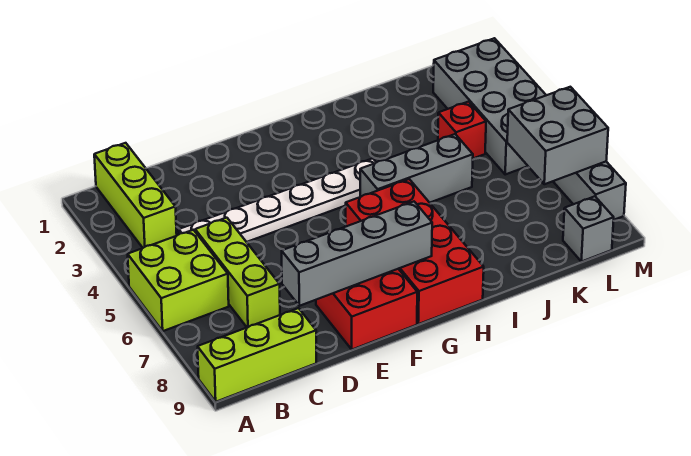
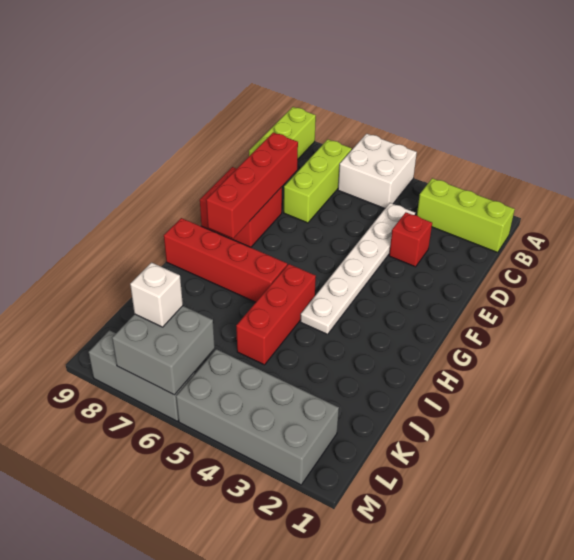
lime brick A5:B6 level 1 -> white brick A5:B6 level 1
lime brick C5:C7 level 1 -> lime brick B7:D7 level 1
grey brick D8:G8 level 2 -> red brick D8:G8 level 2
red brick G6:H9 level 1 -> red brick H6:H9 level 1
grey brick H5:J5 level 1 -> red brick H5:J5 level 1
red brick K4 level 1 -> red brick D3 level 1
none -> white brick L7 level 3
grey brick L9 level 1 -> none

